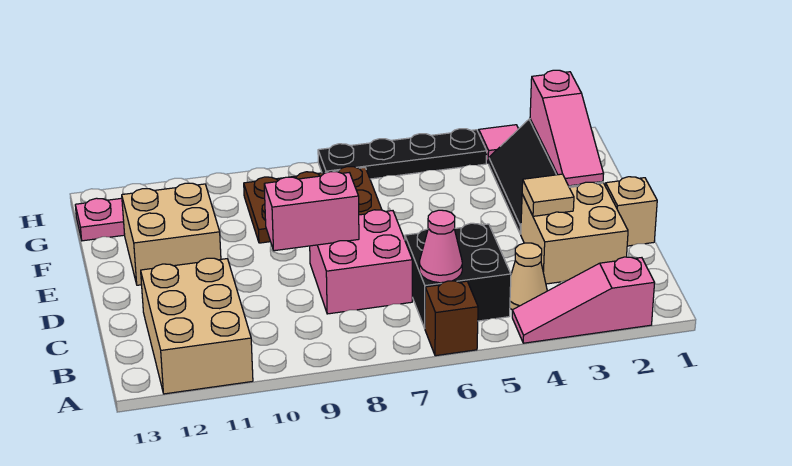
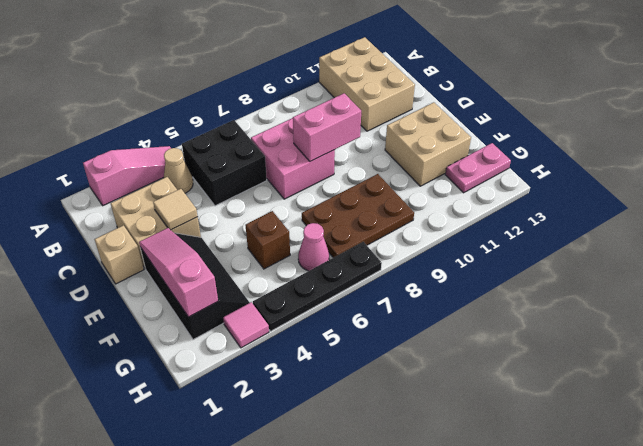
brown brick A6 level 1 -> brown brick F5 level 1
pink cone B6 level 2 -> pink cone G6 level 1

